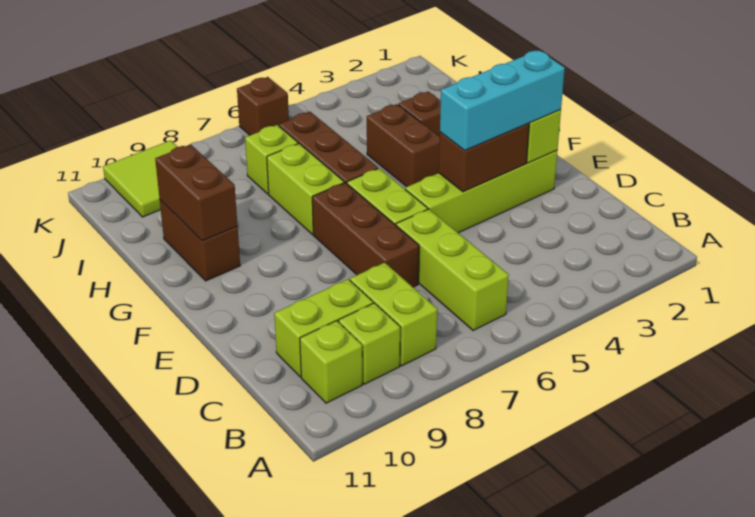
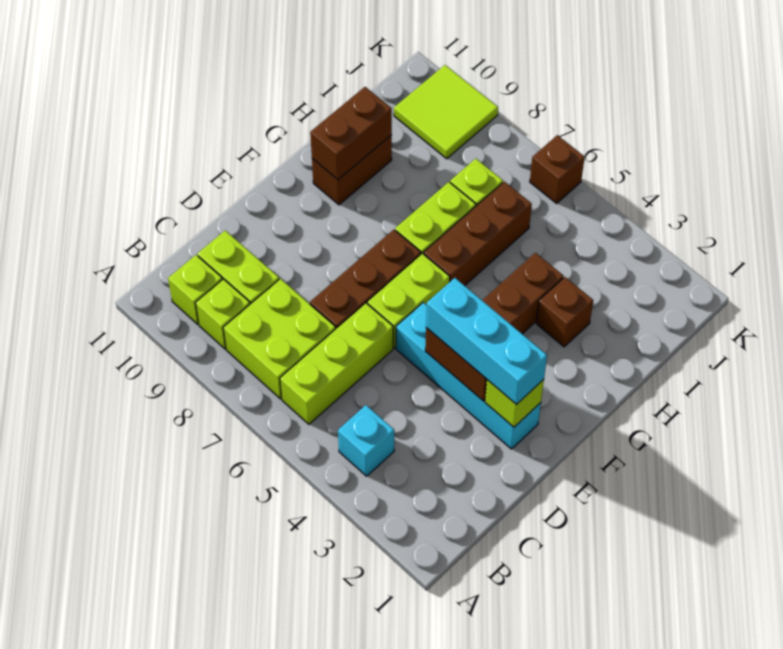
none -> cyan brick B4 level 1
lime brick B8:C8 level 1 -> lime brick B7:C8 level 1
lime brick E2:E5 level 1 -> cyan brick E2:E5 level 1

